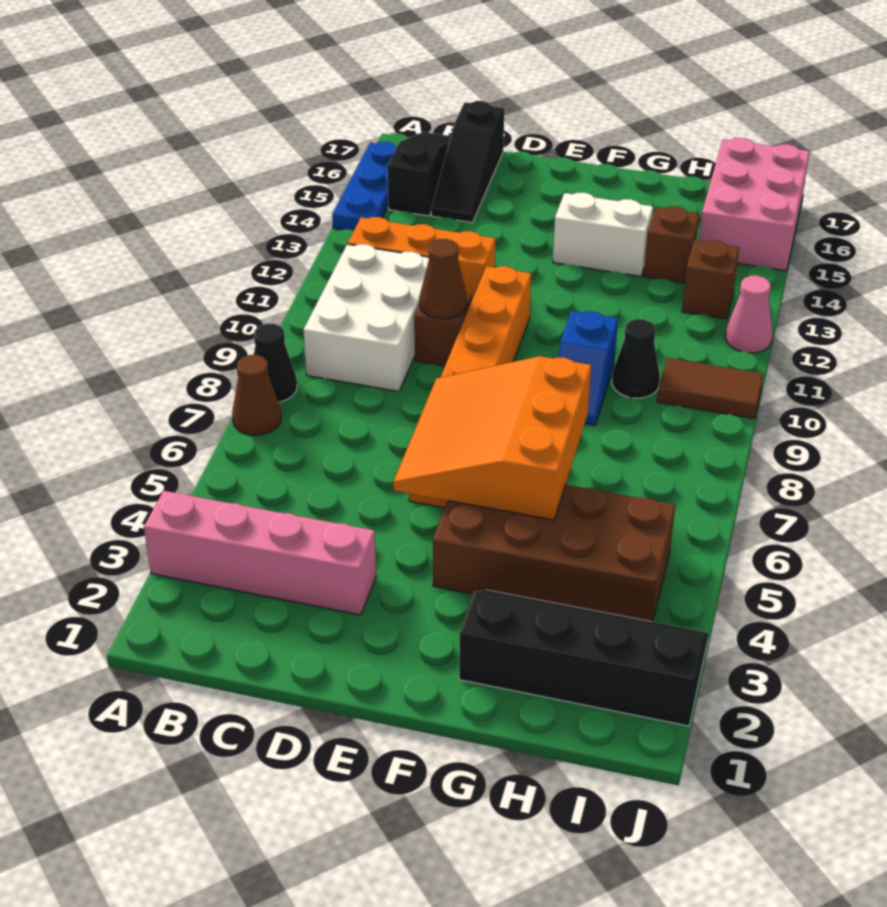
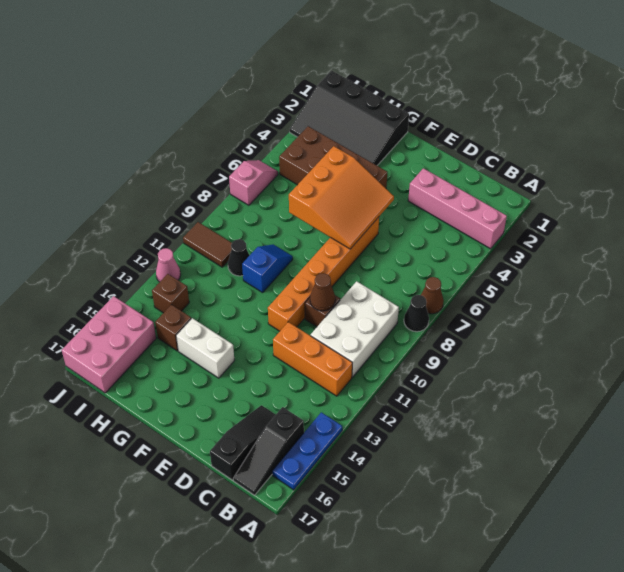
black slope G2:J3 level 1 top 2 -> black slope G1:J3 level 1 top 1
none -> pink slope J6:J7 level 1 top 7

